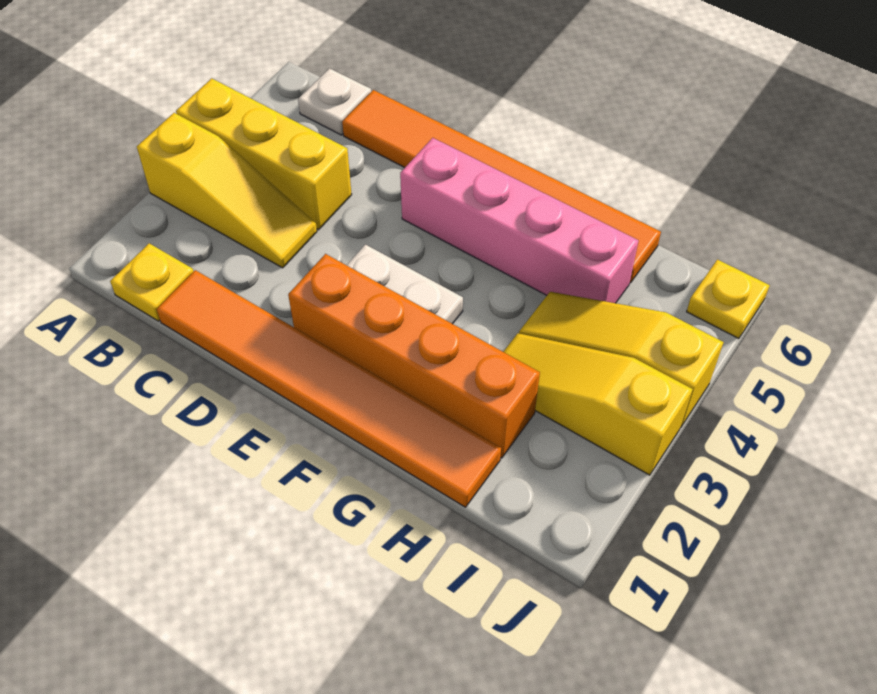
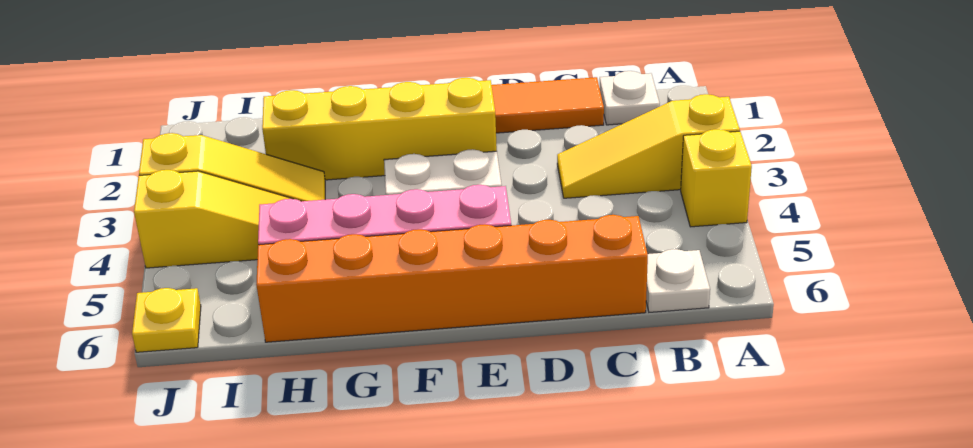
yellow brick A4:C4 level 1 -> yellow brick A4 level 1
yellow plate B1 level 1 -> white plate B1 level 1
orange tile C6:H6 level 1 -> orange brick C6:H6 level 1
orange brick E2:H2 level 1 -> yellow brick E2:H2 level 1

